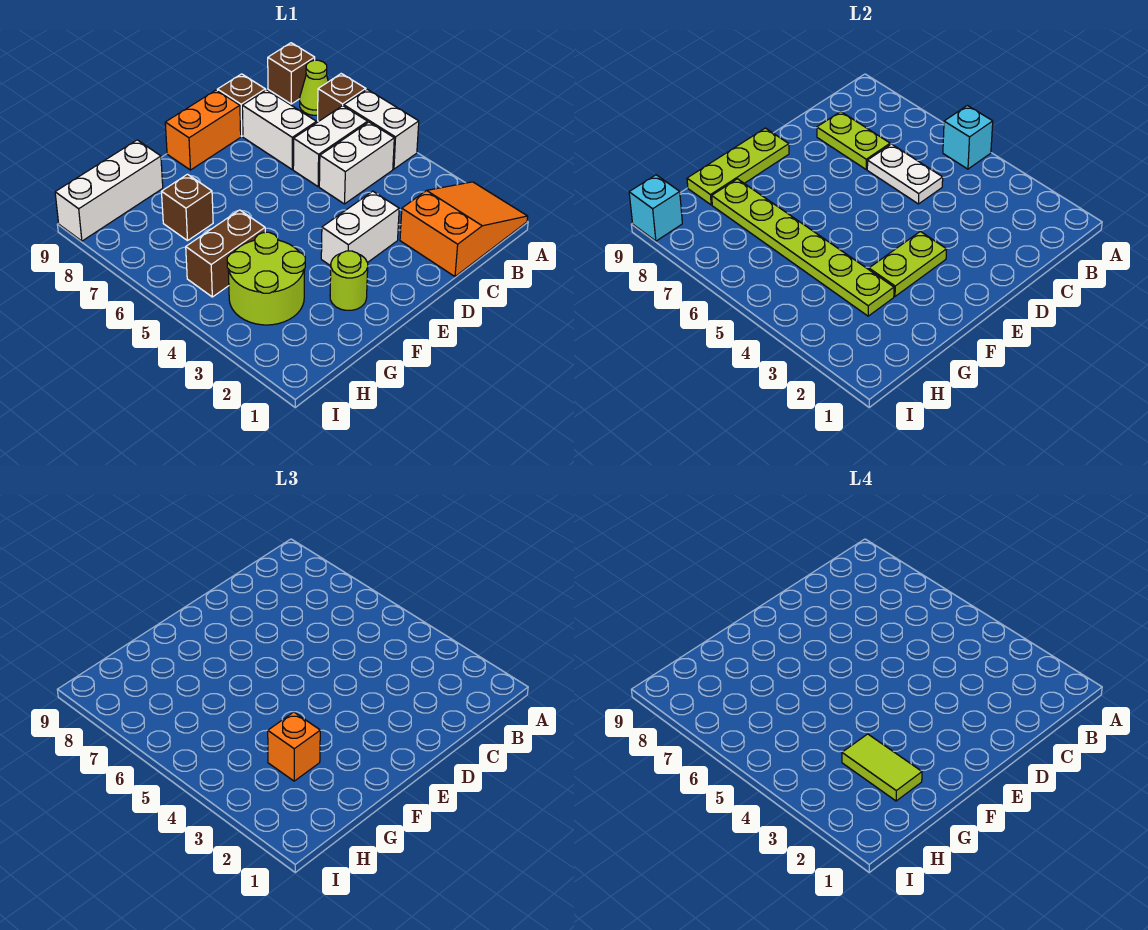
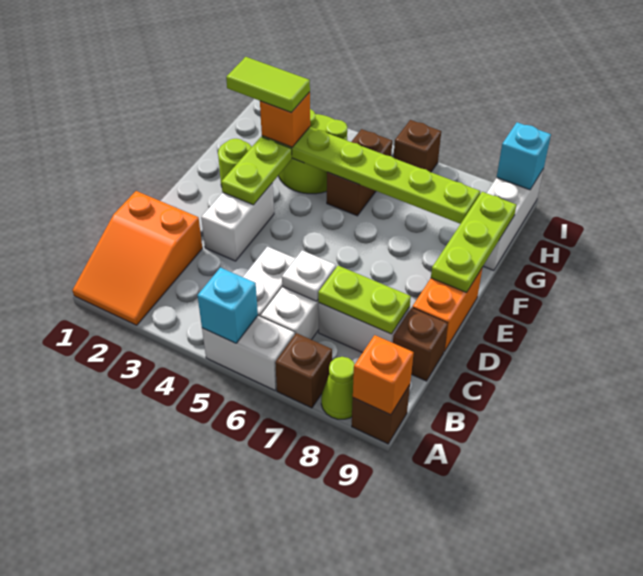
none -> orange brick A9 level 2
white plate C5:C6 level 2 -> white plate C6 level 2
brown brick G7 level 1 -> brown brick I6 level 1

